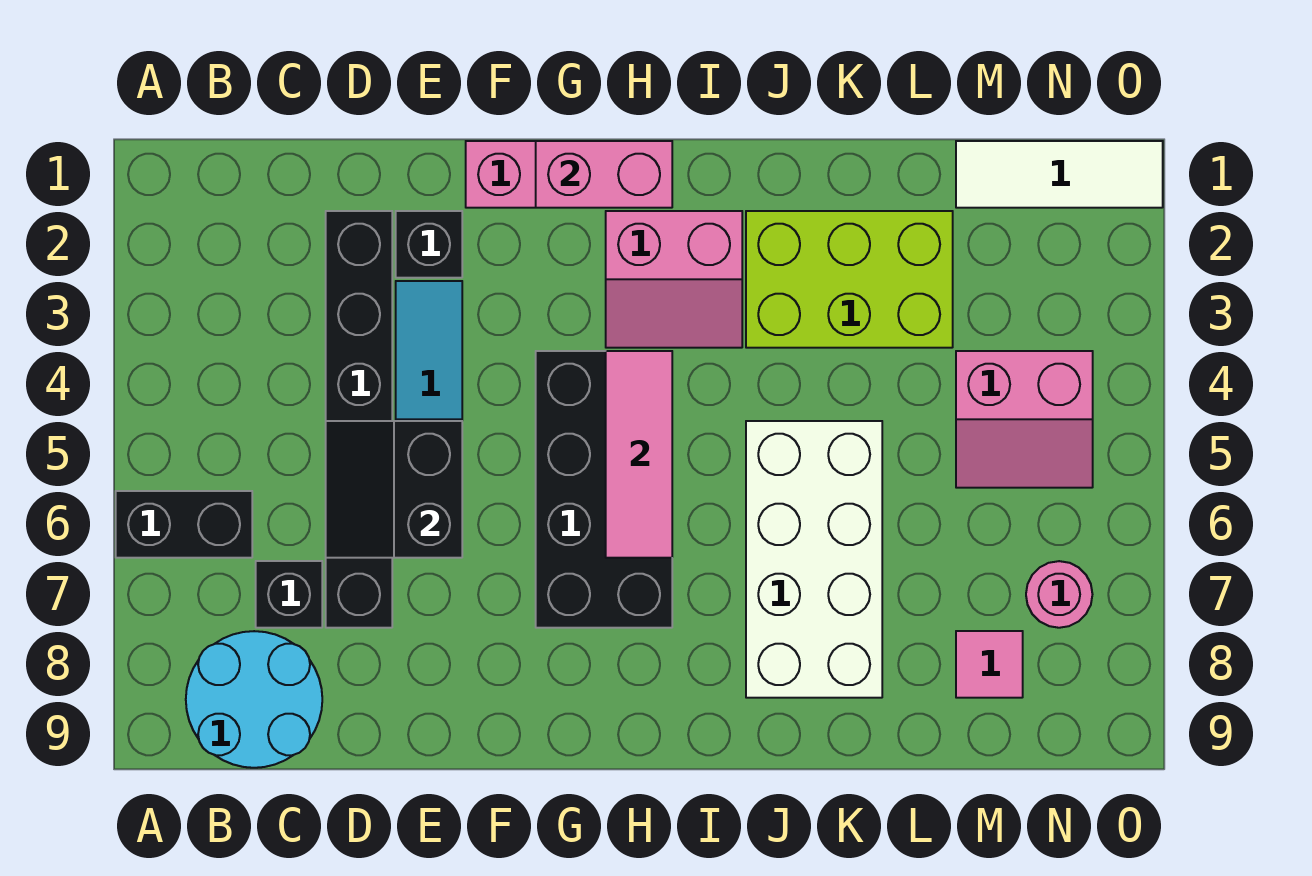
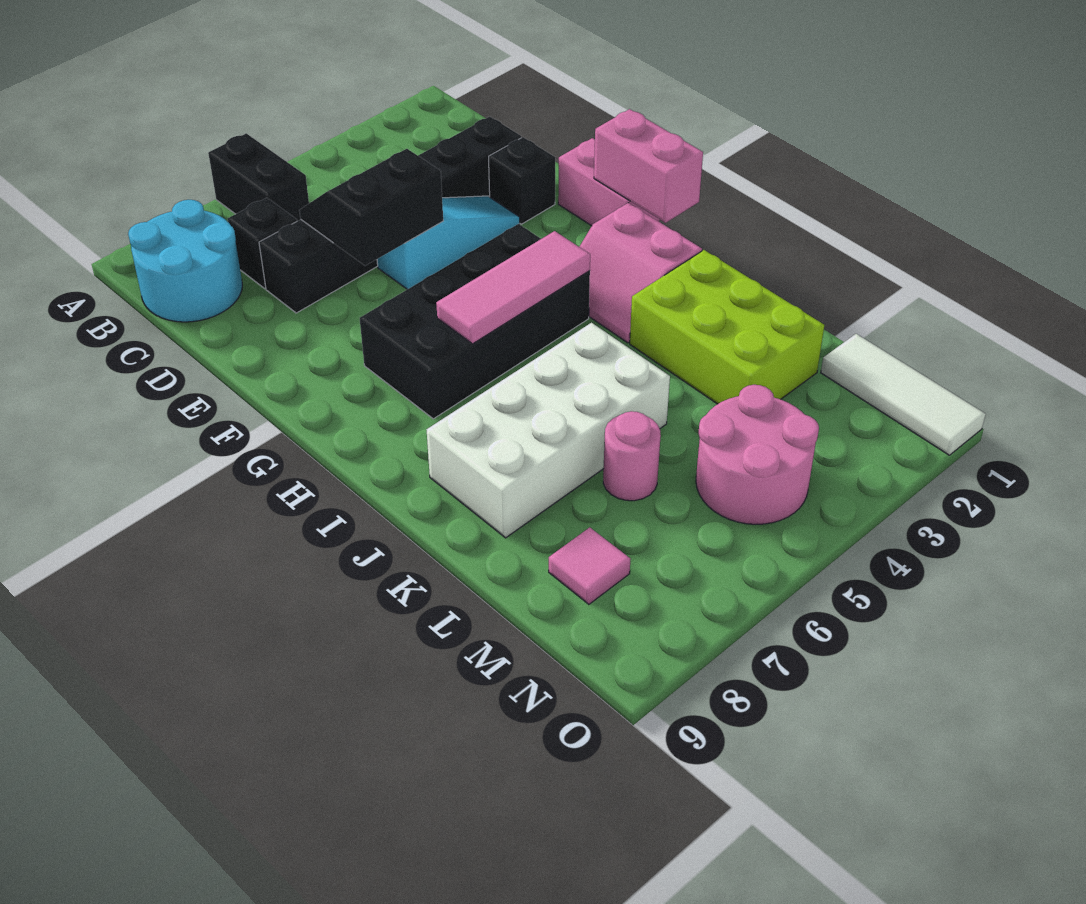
pink slope M4:N5 level 1 top 4 -> pink round brick M4:N5 level 1
pink round brick N7 level 1 -> pink round brick L6 level 1

